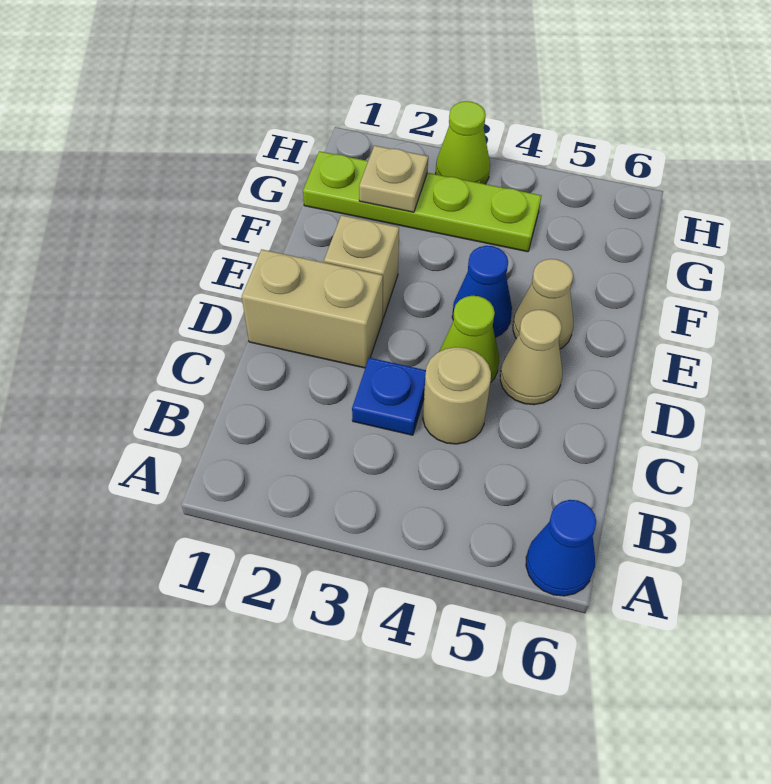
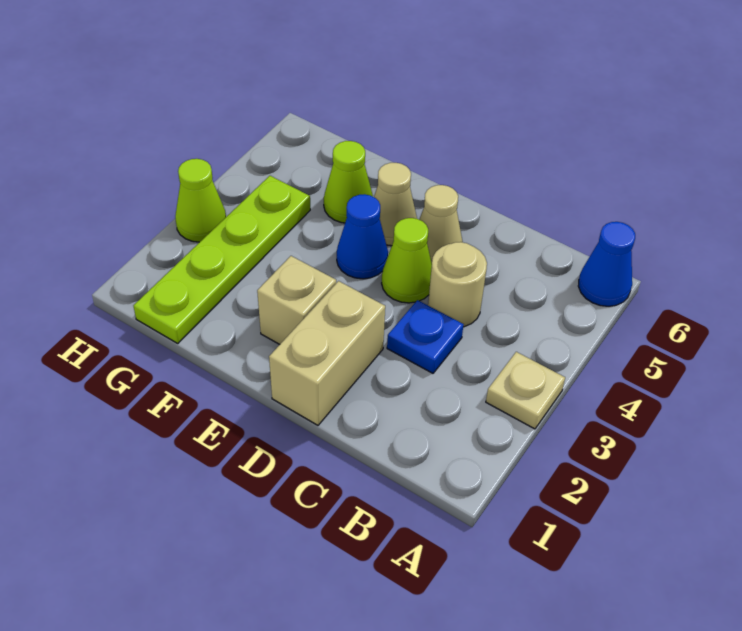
none -> lime cone F5 level 1
tan plate G2 level 2 -> tan plate A3 level 1

